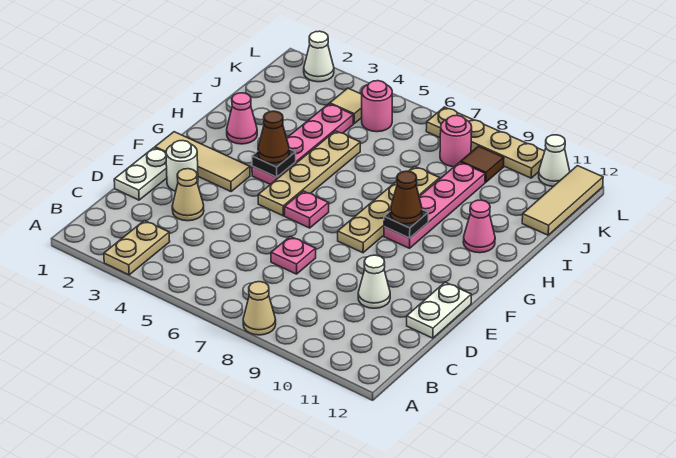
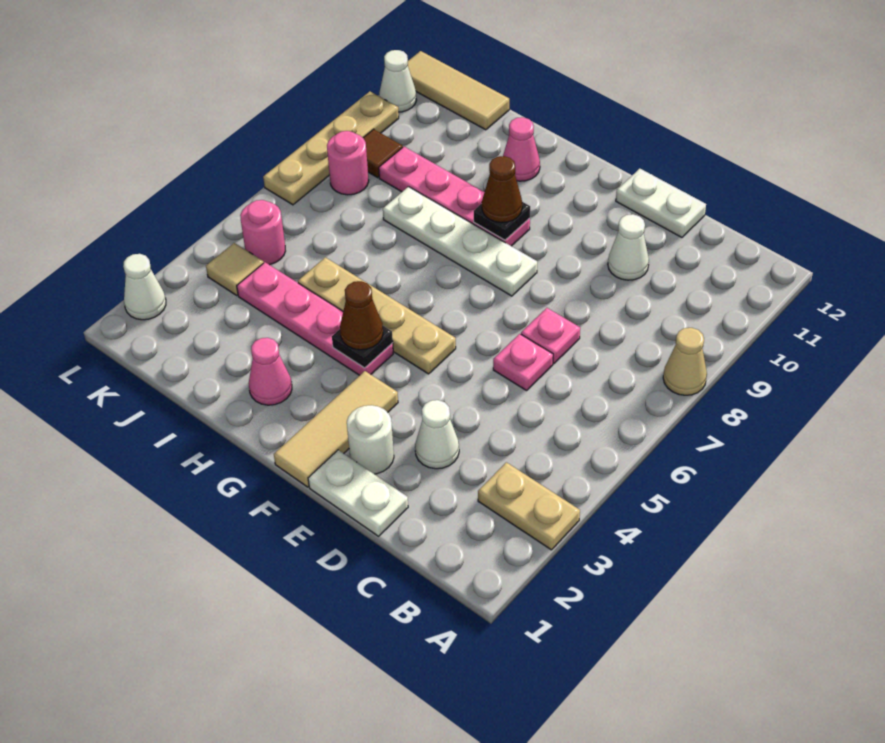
tan cone D3 level 1 -> white cone D3 level 1
pink plate F6 level 1 -> pink plate D6 level 1
tan plate F8:I8 level 1 -> white plate F8:I8 level 1

